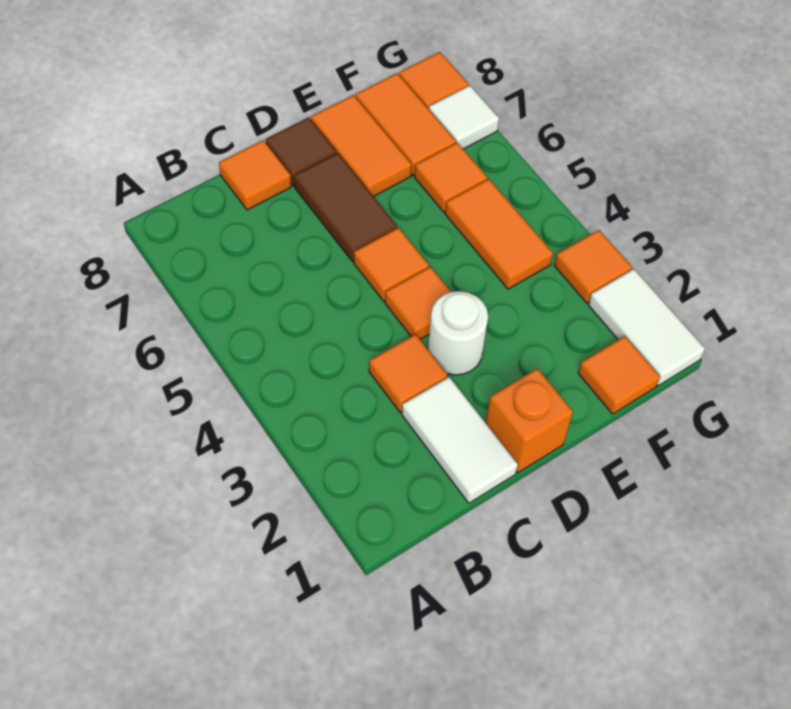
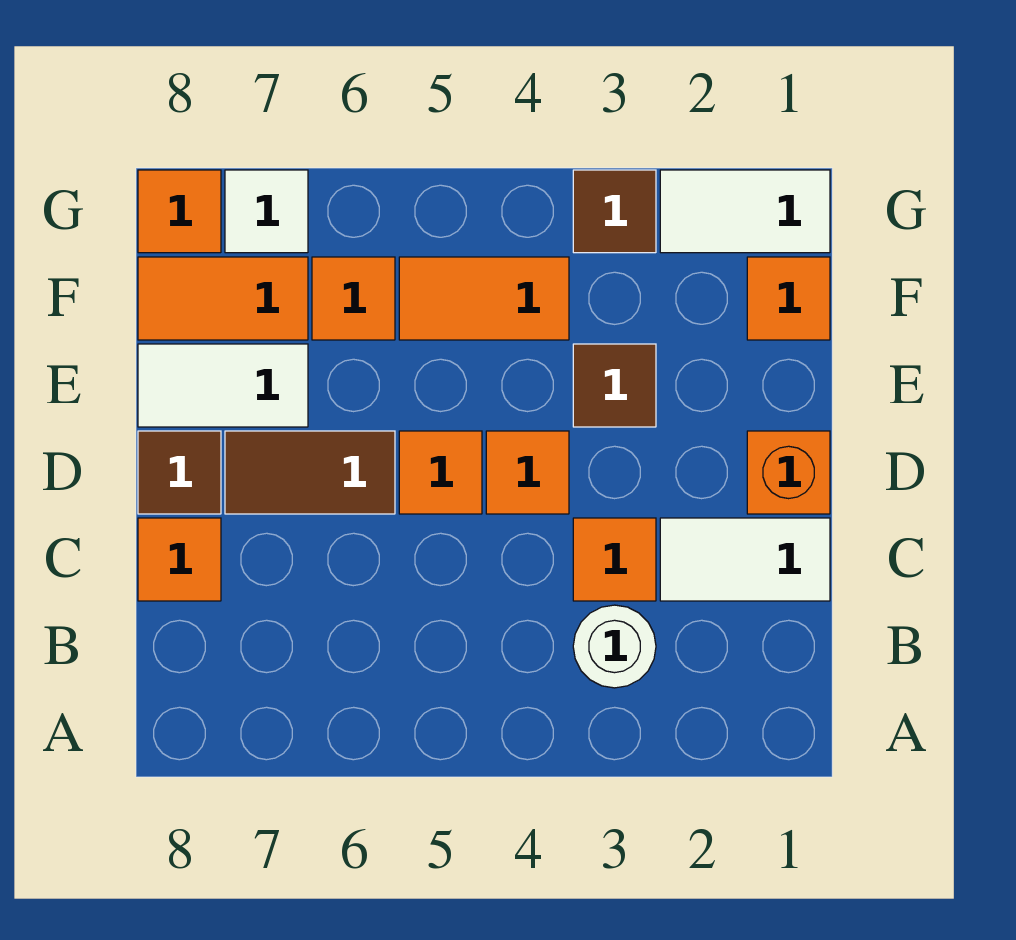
white round brick D3 level 1 -> white round brick B3 level 1
none -> brown tile E3 level 1
orange tile E7:E8 level 1 -> white tile E7:E8 level 1
orange tile G3 level 1 -> brown tile G3 level 1

